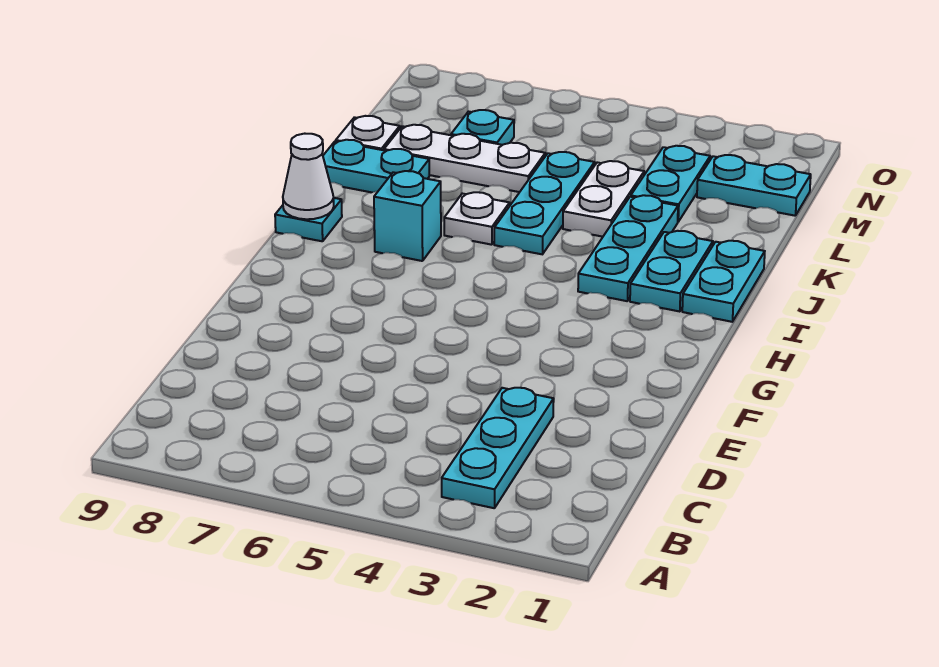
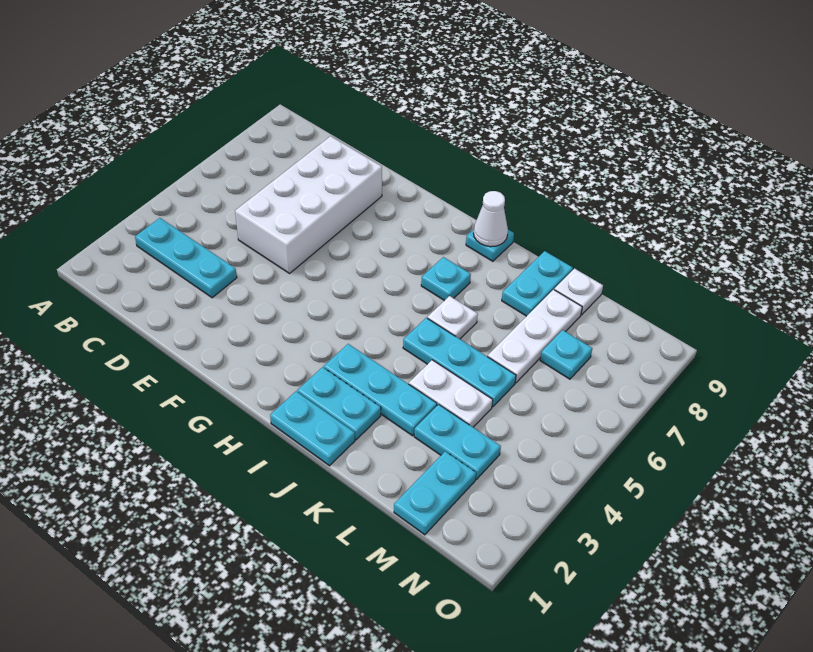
none -> white brick D5:E8 level 1
cyan brick I7 level 1 -> cyan plate I7 level 1

